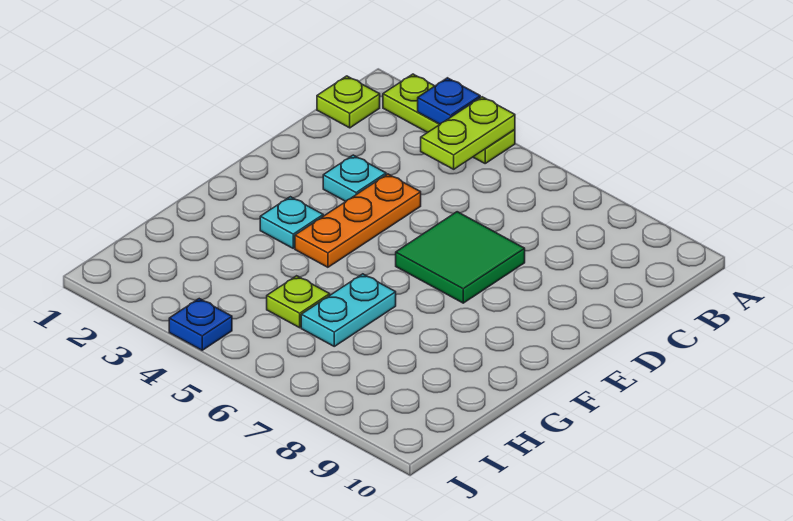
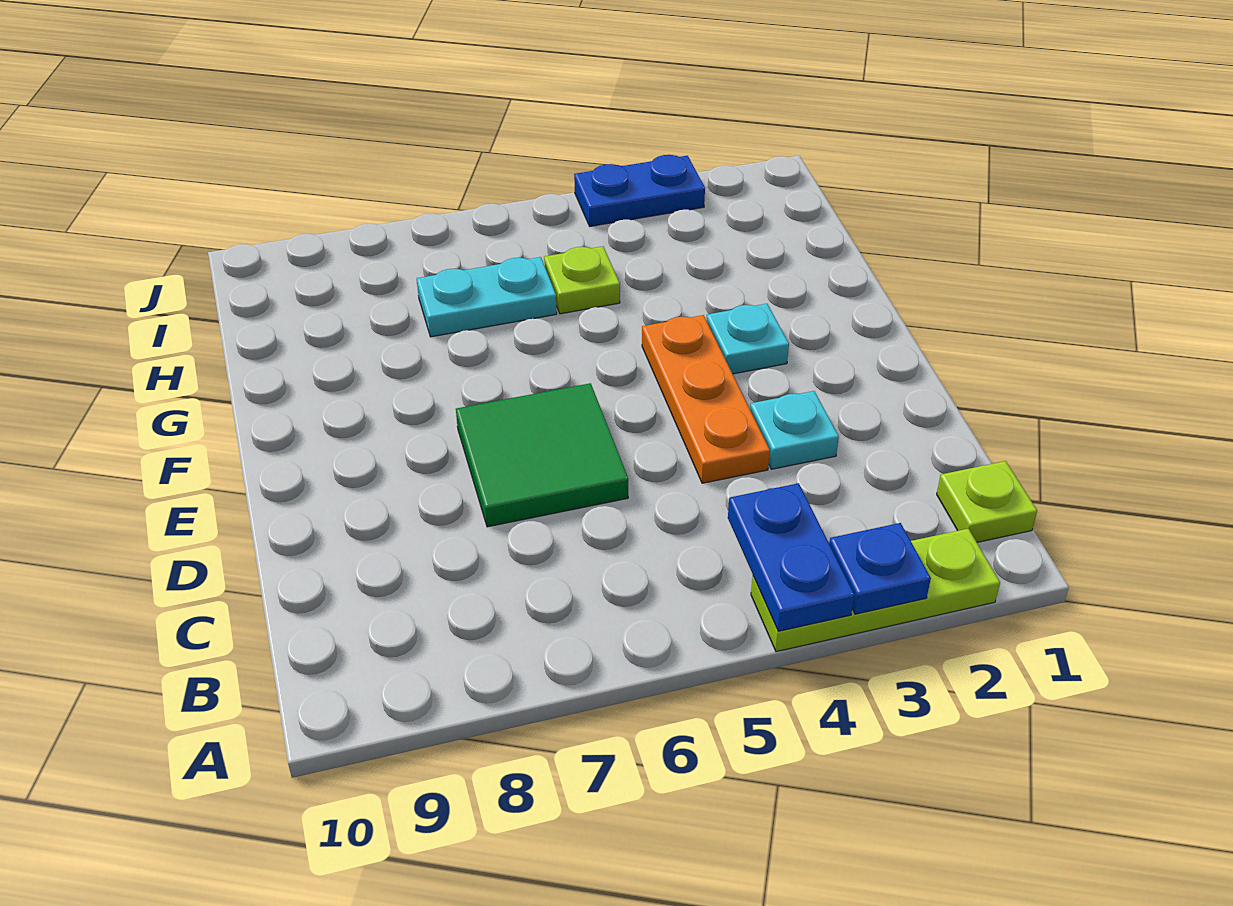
lime plate A4:B4 level 2 -> blue plate A4:B4 level 2
cyan plate G6:H6 level 1 -> cyan plate H6:H7 level 1
blue plate J4 level 1 -> blue plate J3:J4 level 1

